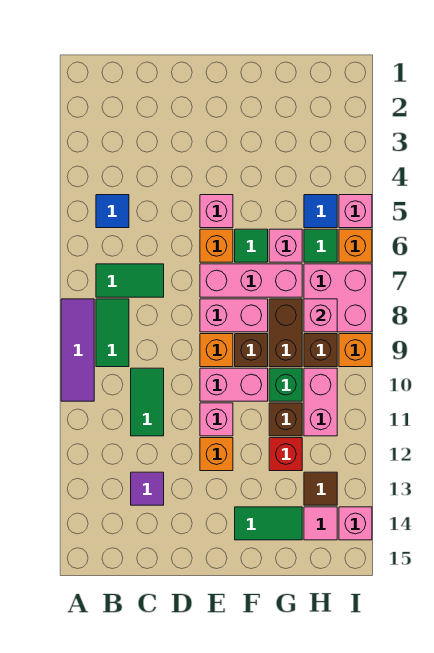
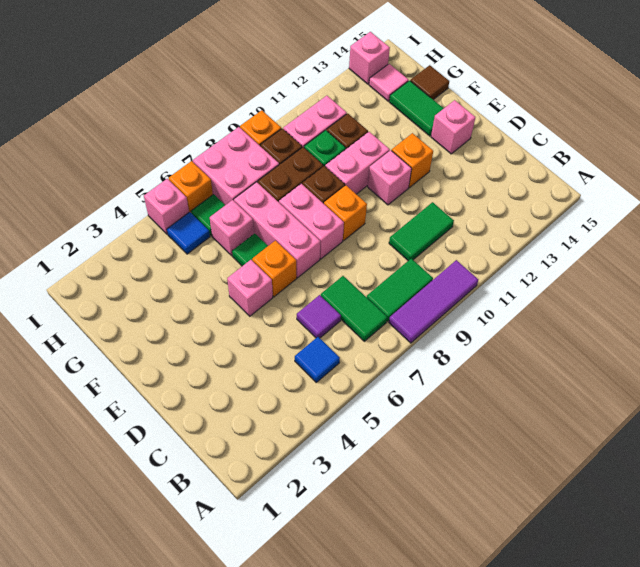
purple tile C13 level 1 -> purple tile C6 level 1
pink brick E10:F10 level 1 -> pink brick F10:F11 level 1
red brick G12 level 1 -> none
pink brick H8 level 2 -> pink brick E14 level 1
brown tile H13 level 1 -> brown tile G15 level 1

